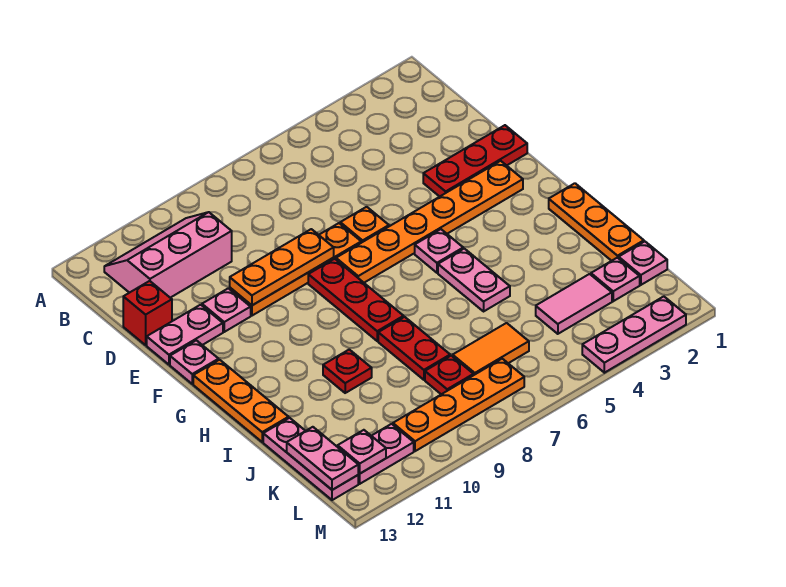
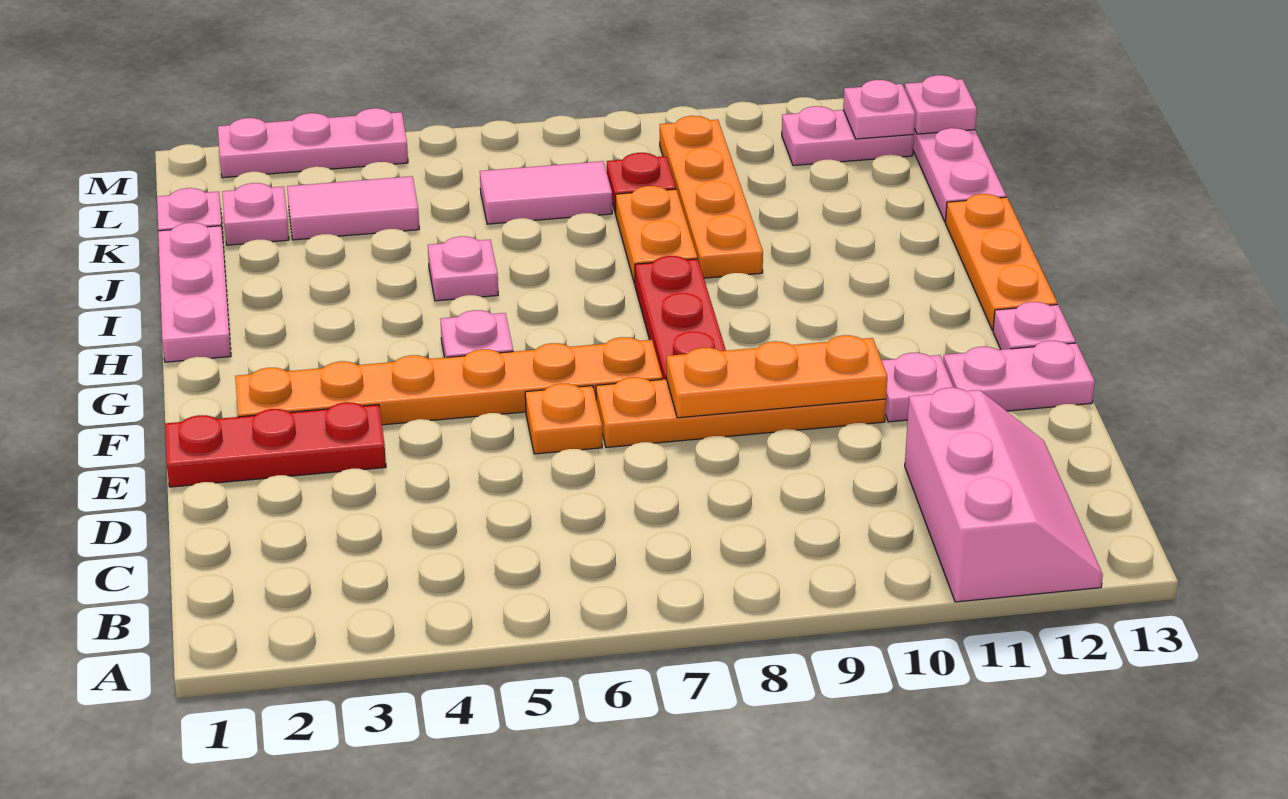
pink slope B10:C12 level 1 top C -> pink slope A11:C12 level 1 top 11
red brick D13 level 1 -> none
orange plate H1:J1 level 1 -> pink plate H1:J1 level 1
pink plate H5:I5 level 1 -> pink plate I5 level 1
red plate I8:J8 level 1 -> orange plate I8:J8 level 1
red plate I10 level 1 -> none
orange tile K6:K7 level 1 -> pink tile K6:K7 level 1
pink plate K13:L13 level 2 -> pink plate L13 level 2
orange plate L7:L10 level 1 -> orange plate I9:L9 level 1

